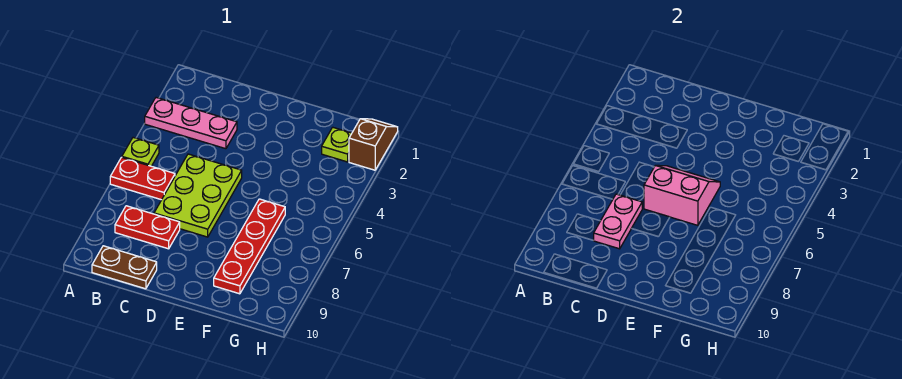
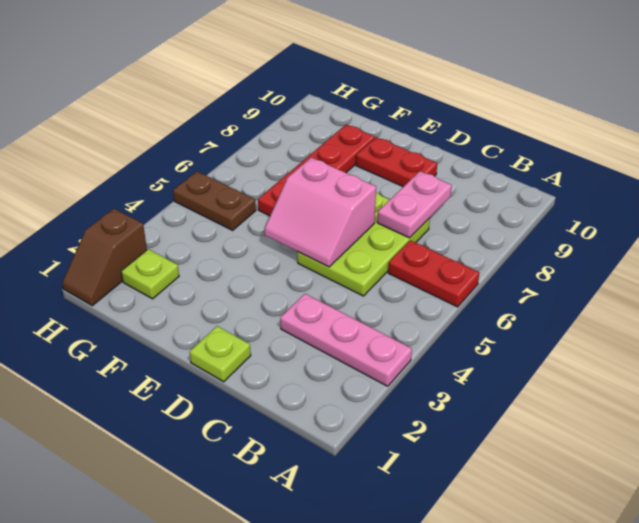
lime plate A5 level 1 -> lime plate D1 level 1
red plate B8:C8 level 1 -> red plate D9:E9 level 1
brown plate B10:C10 level 1 -> brown plate G5:H5 level 1

